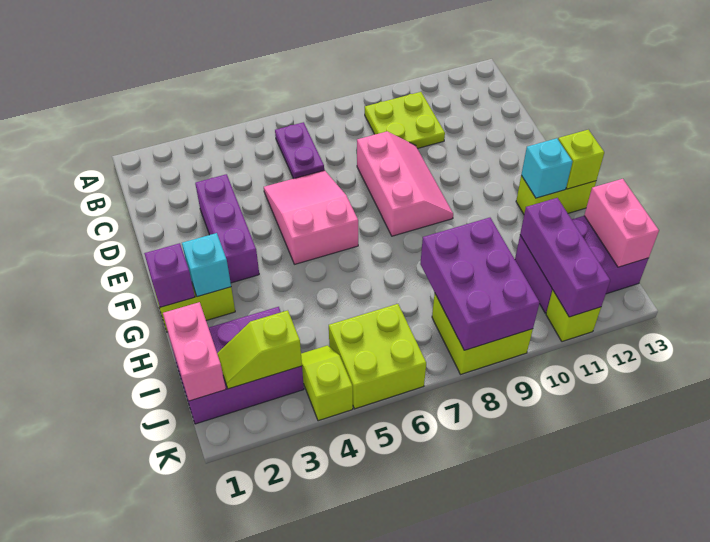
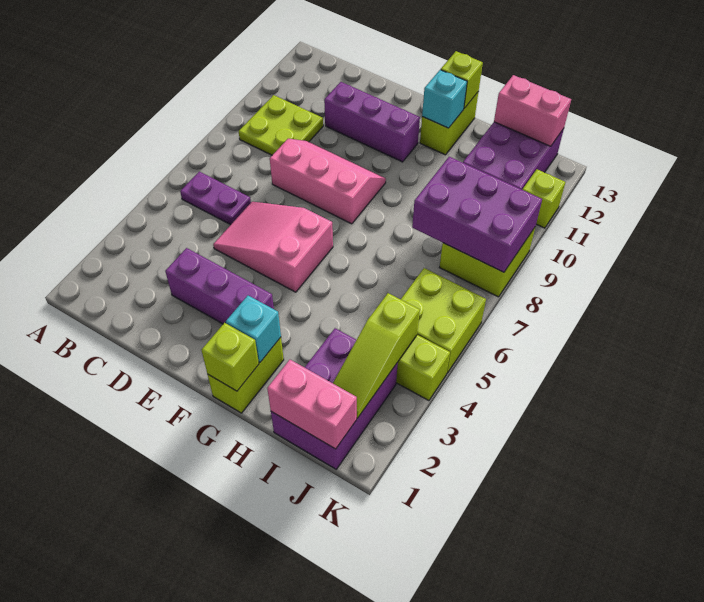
purple brick G1 level 2 -> lime brick G1 level 2
purple brick I11:K11 level 2 -> purple brick D11:F11 level 1
lime slope J2:J3 level 2 top 3 -> lime slope J2:J4 level 2 top 4

